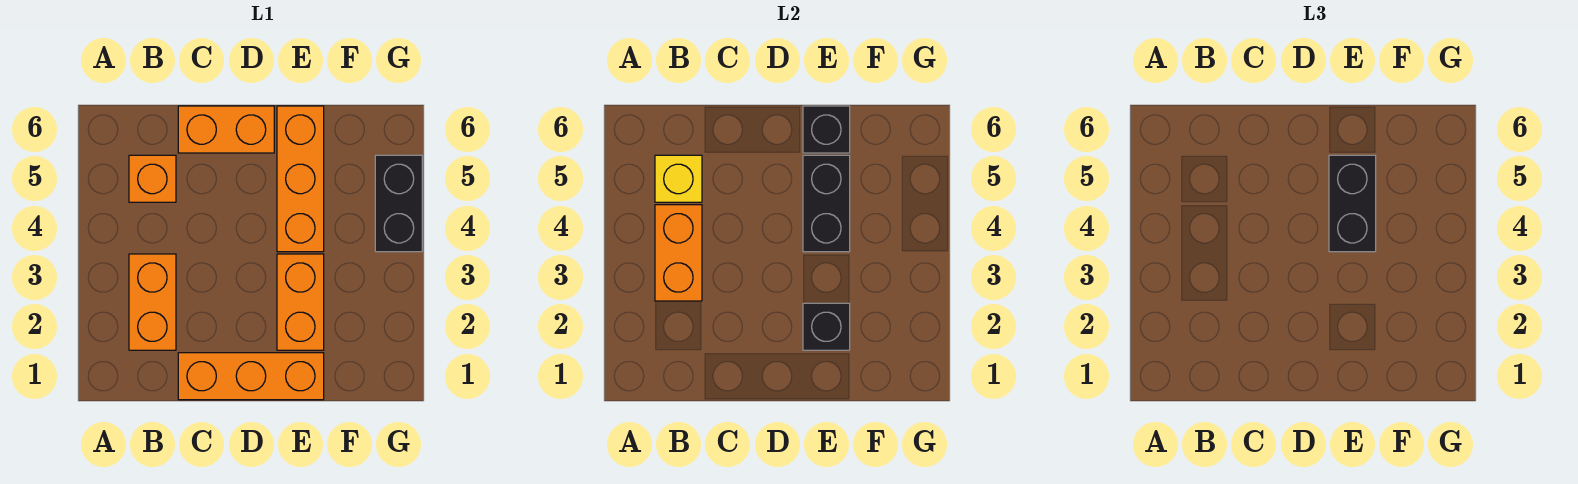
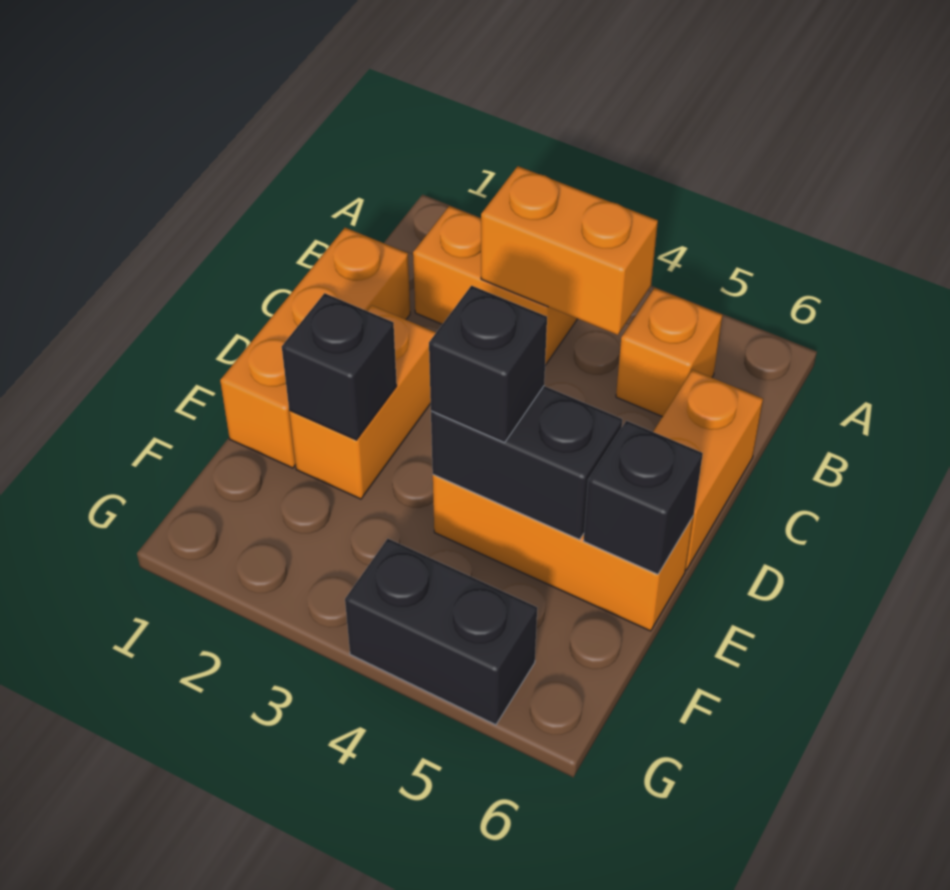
yellow brick B5 level 2 -> none
orange brick E2:E3 level 1 -> orange brick D2:E2 level 1
black brick E4:E5 level 3 -> black brick E4 level 3

